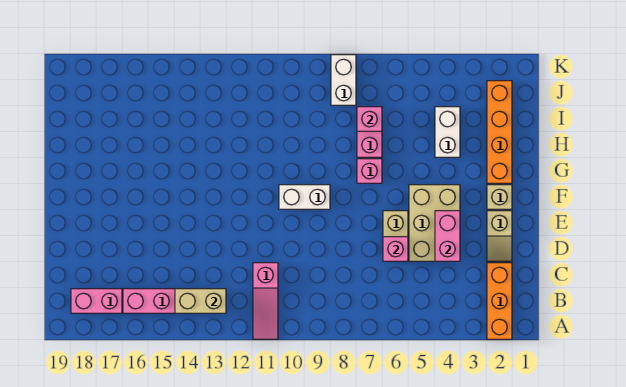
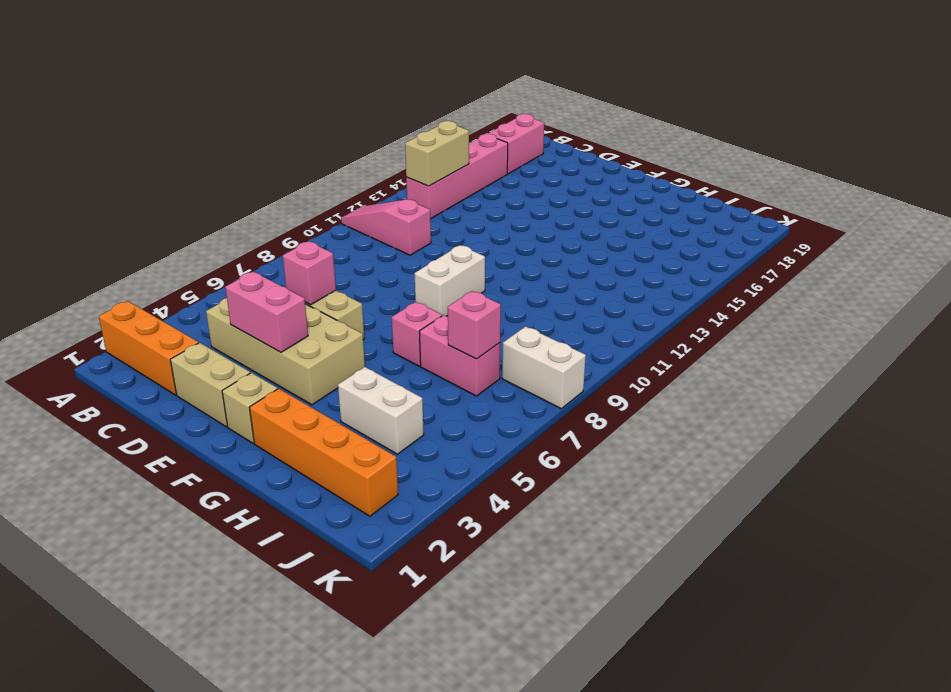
tan slope D2:E2 level 1 top E -> tan brick D2:E2 level 1
tan brick D4:F5 level 1 -> tan brick C4:F5 level 1

